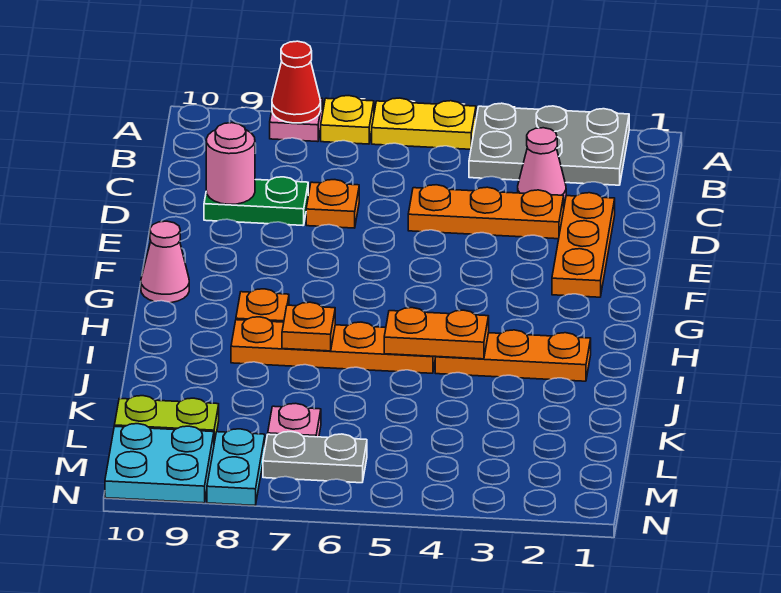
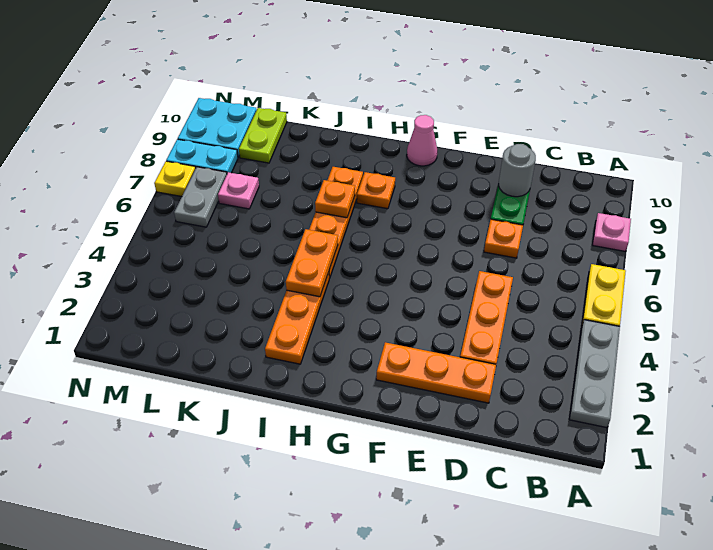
grey plate A2:B4 level 1 -> grey plate A2:A4 level 1
yellow plate A7 level 1 -> yellow plate N7 level 1
red cone A8 level 2 -> none
pink cone C3 level 1 -> none
pink round brick D9 level 2 -> grey round brick D9 level 2

